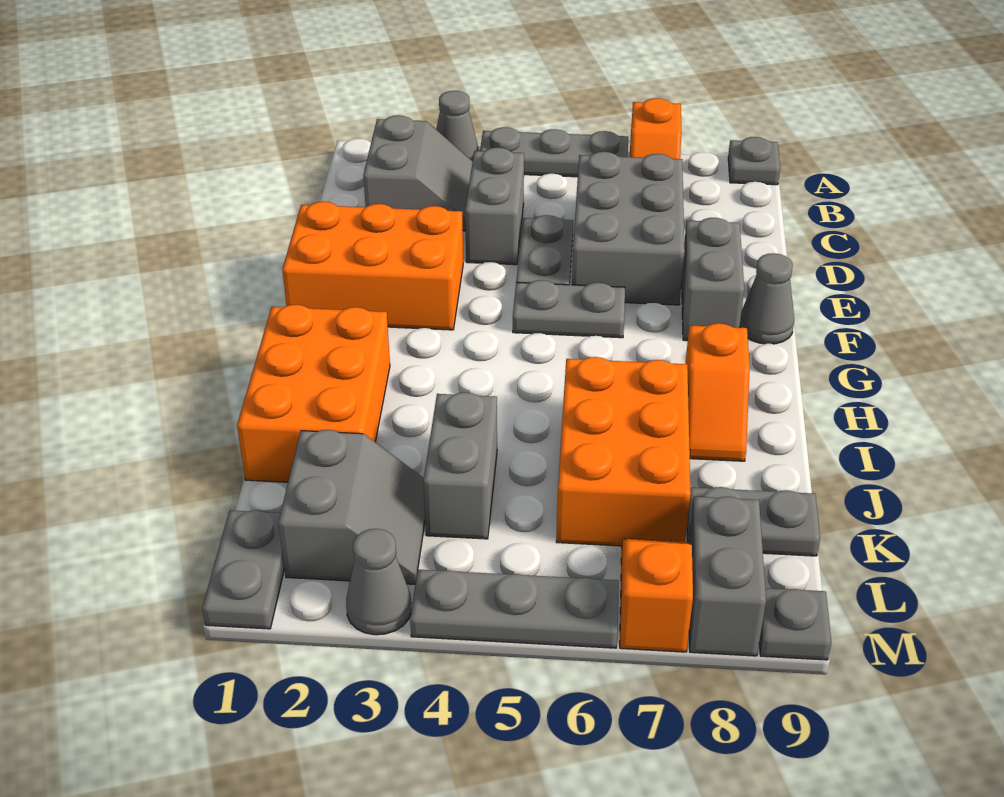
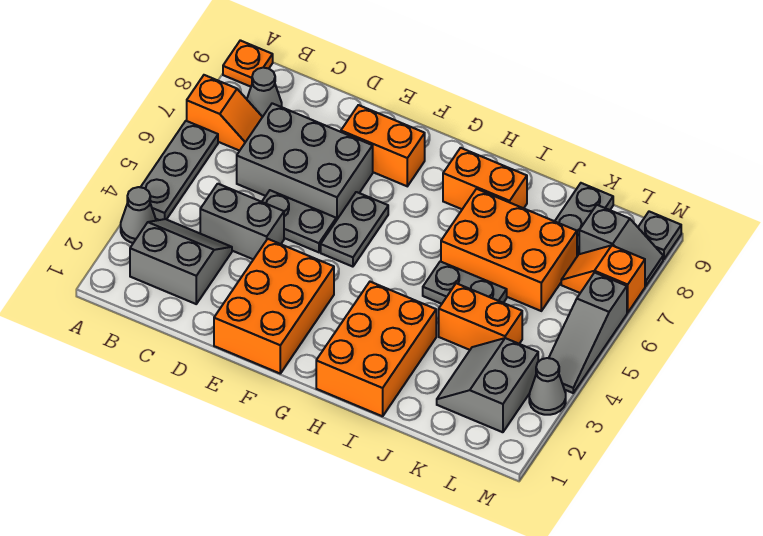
grey plate A9 level 1 -> orange plate A9 level 1
grey brick E8:F8 level 1 -> orange brick E8:F8 level 1
grey cone F9 level 1 -> grey cone B8 level 1
orange brick H1:J2 level 1 -> orange brick H1:I3 level 1
orange slope H8:I8 level 1 top H -> orange brick H8:I8 level 1
grey brick J4:K4 level 1 -> orange brick J4:K4 level 1
grey slope K2:L3 level 1 top 2 -> grey slope K2:L3 level 1 top L
grey plate L1:M1 level 1 -> grey plate I5:J5 level 1
grey brick L8:M8 level 1 -> grey slope L8:M8 level 1 top L
grey plate M4:M6 level 1 -> grey slope M4:M6 level 1 top 6

